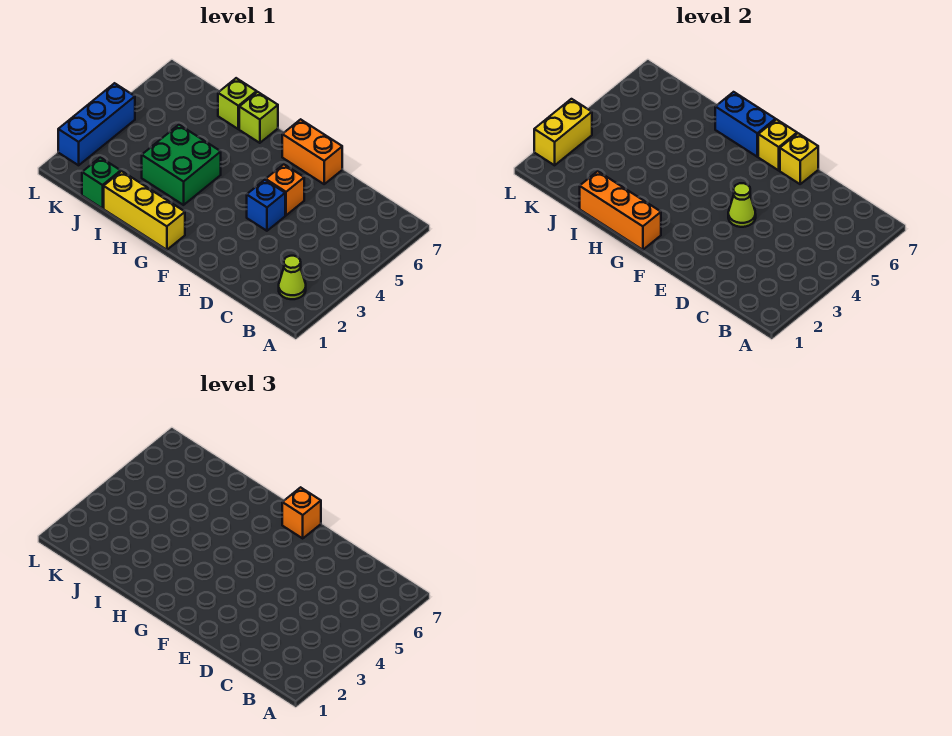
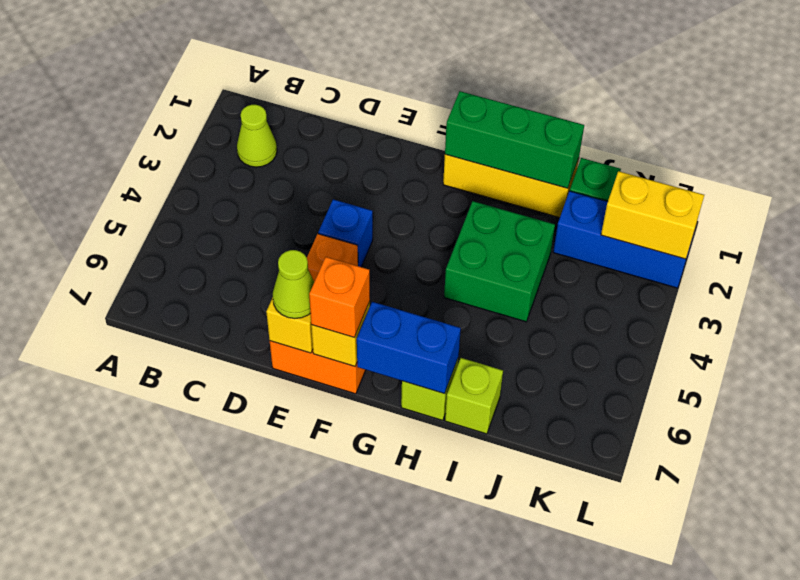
lime cone E4 level 2 -> lime cone E7 level 3
orange brick G1:I1 level 2 -> green brick G1:I1 level 2
blue brick L2:L4 level 1 -> blue brick J2:L2 level 1
yellow brick L2:L3 level 2 -> yellow brick K2:L2 level 2

